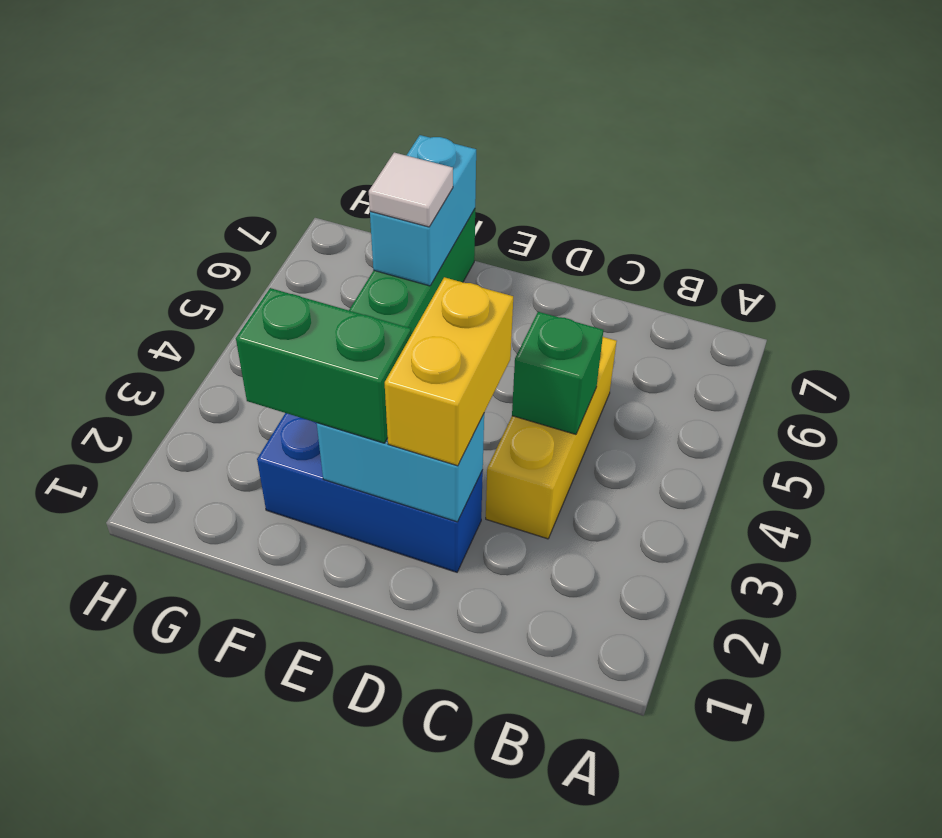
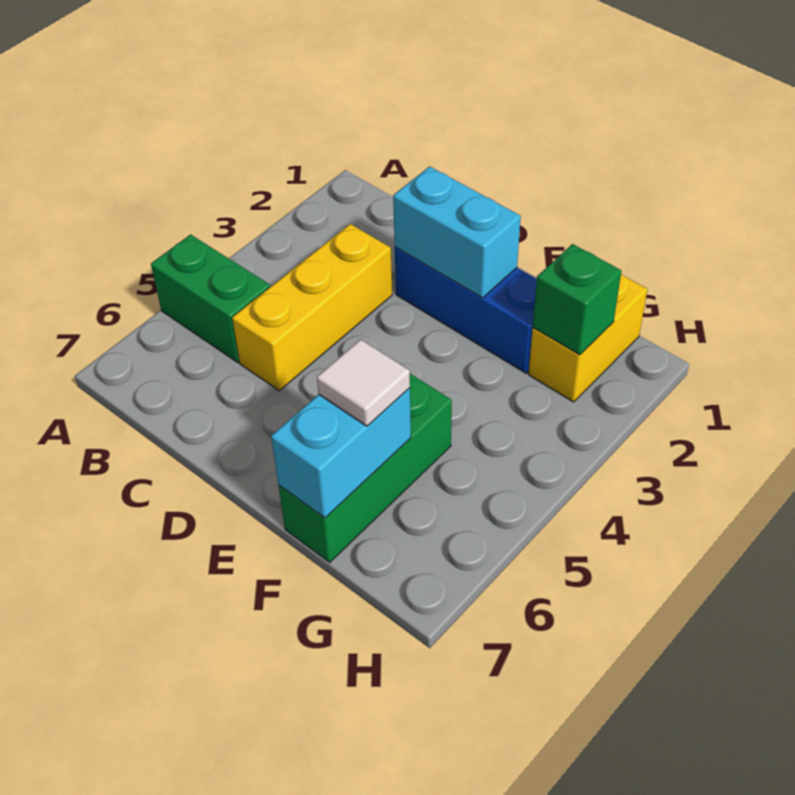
green brick C4 level 2 -> green brick G2 level 2
yellow brick D2:D3 level 3 -> yellow brick G1:G2 level 1
green brick E2:F2 level 3 -> green brick A5:B5 level 1

